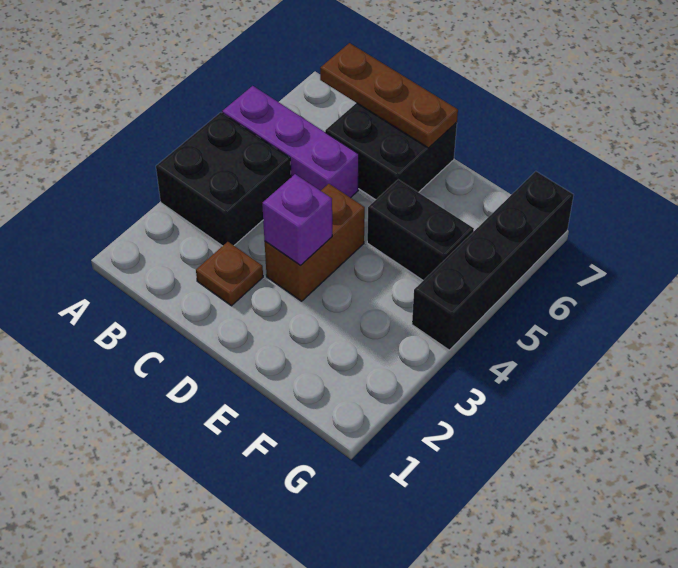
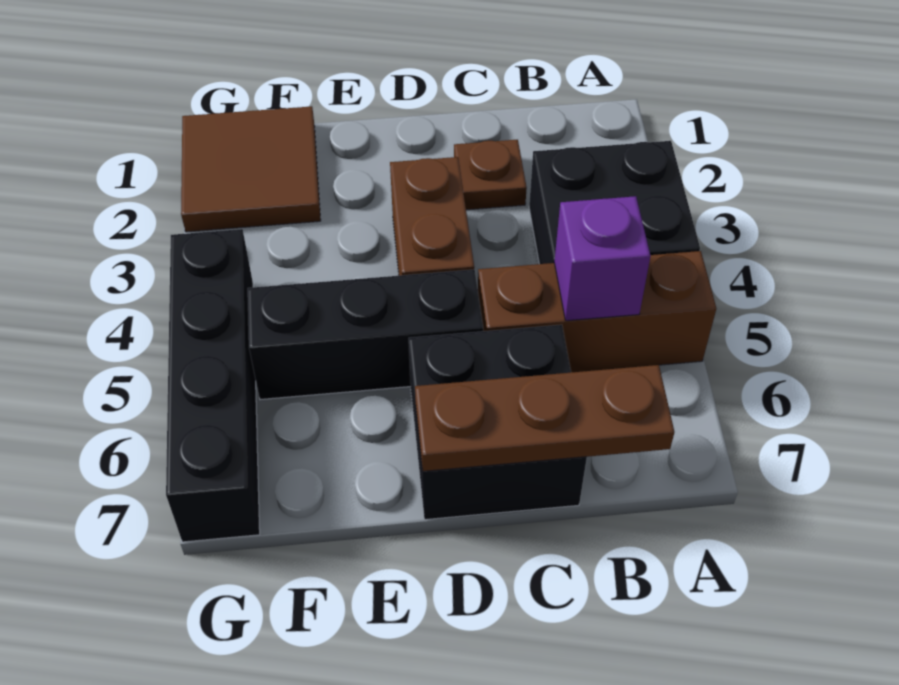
purple brick A5:C5 level 1 -> brown brick A5:C5 level 1
purple brick D3 level 2 -> purple brick B5 level 2
black brick E5:F5 level 1 -> black brick D5:F5 level 1
none -> brown tile F1:G2 level 1

